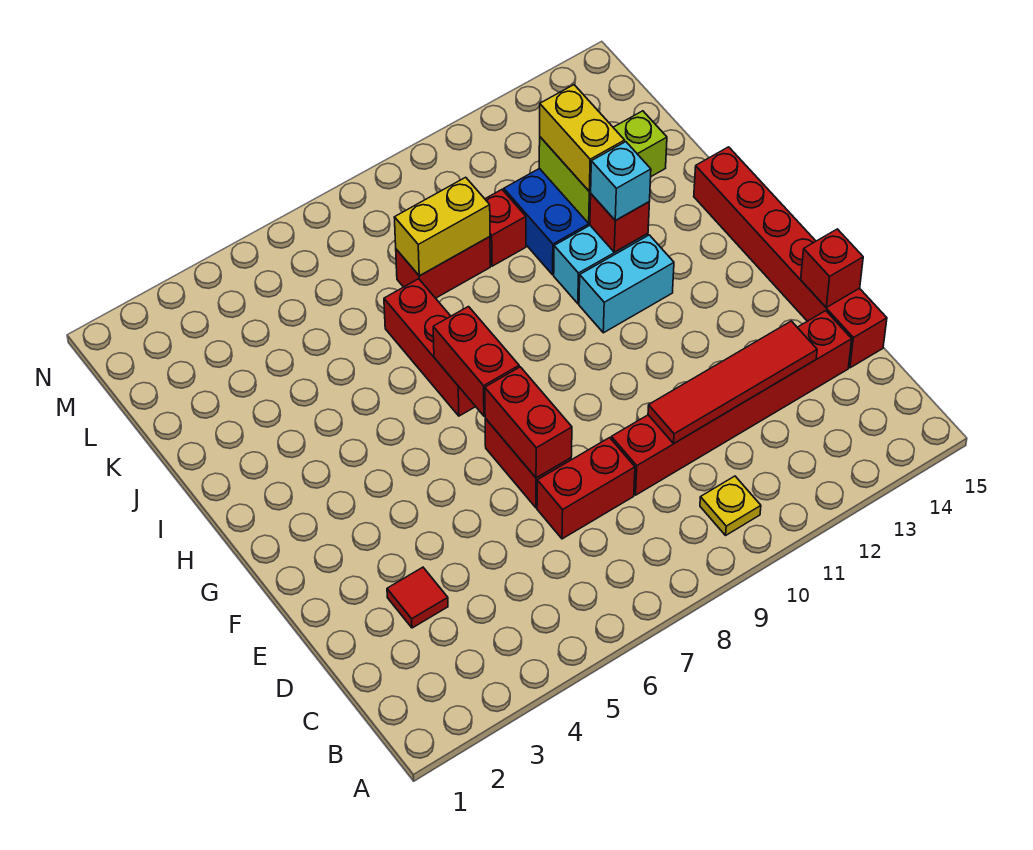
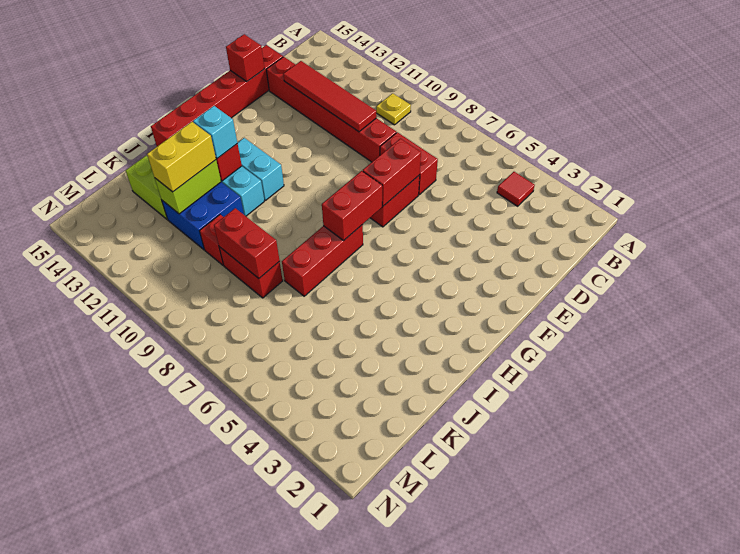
red tile D3 level 1 -> red tile B4 level 1
yellow brick K8:K9 level 2 -> red brick K8:K9 level 2

